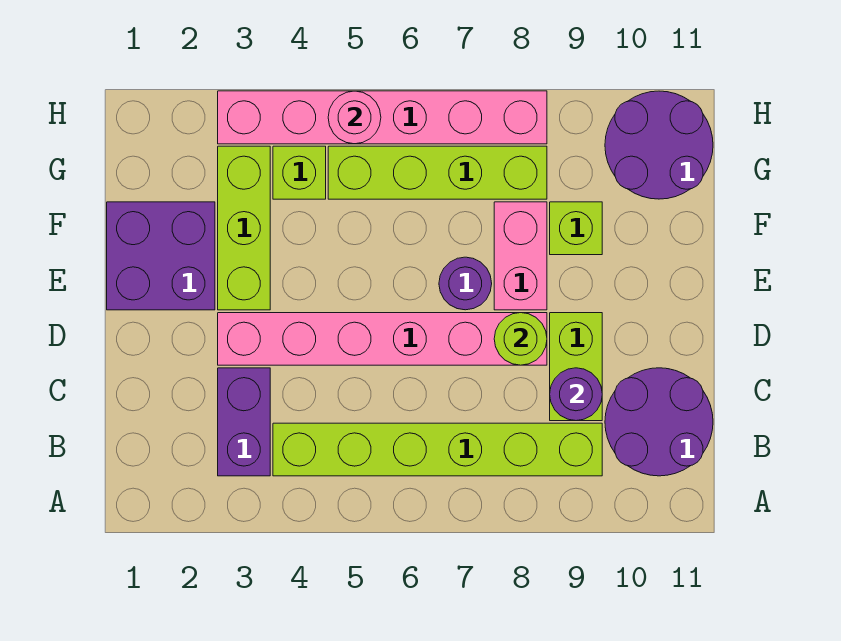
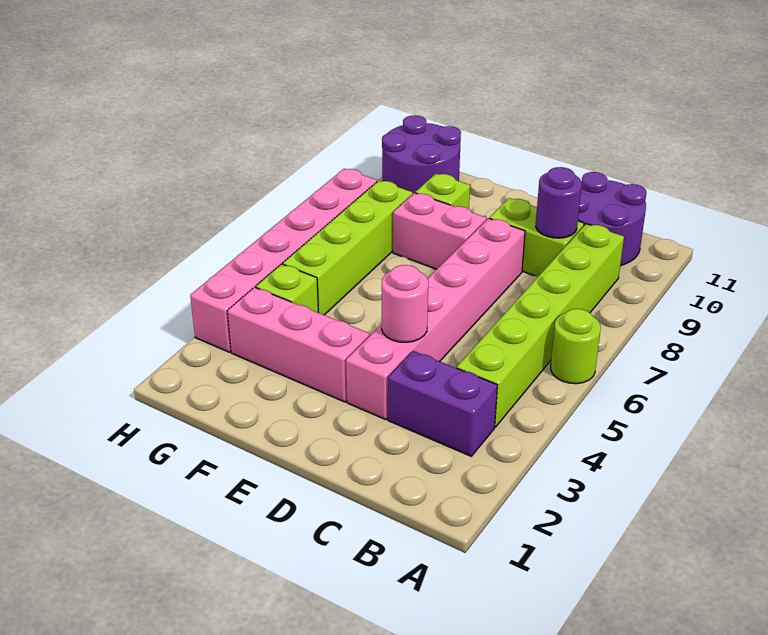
lime round brick D8 level 2 -> lime round brick A6 level 1
purple brick E1:F2 level 1 -> none
lime brick E3:G3 level 1 -> pink brick E3:G3 level 1
purple round brick E7 level 1 -> none
pink round brick H5 level 2 -> pink round brick D4 level 2

